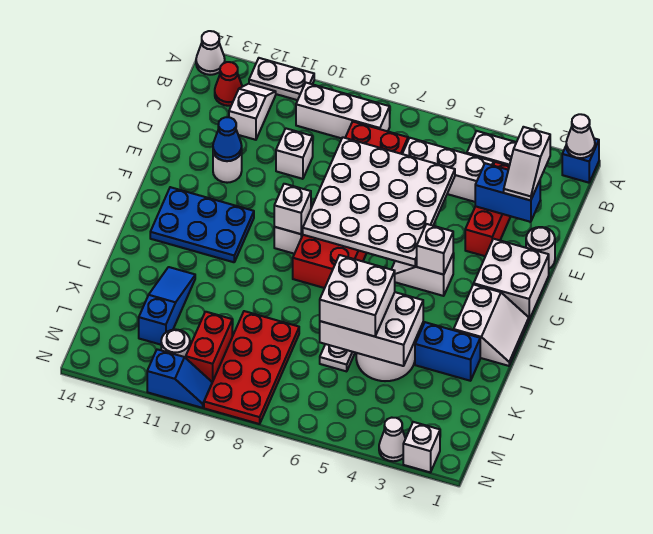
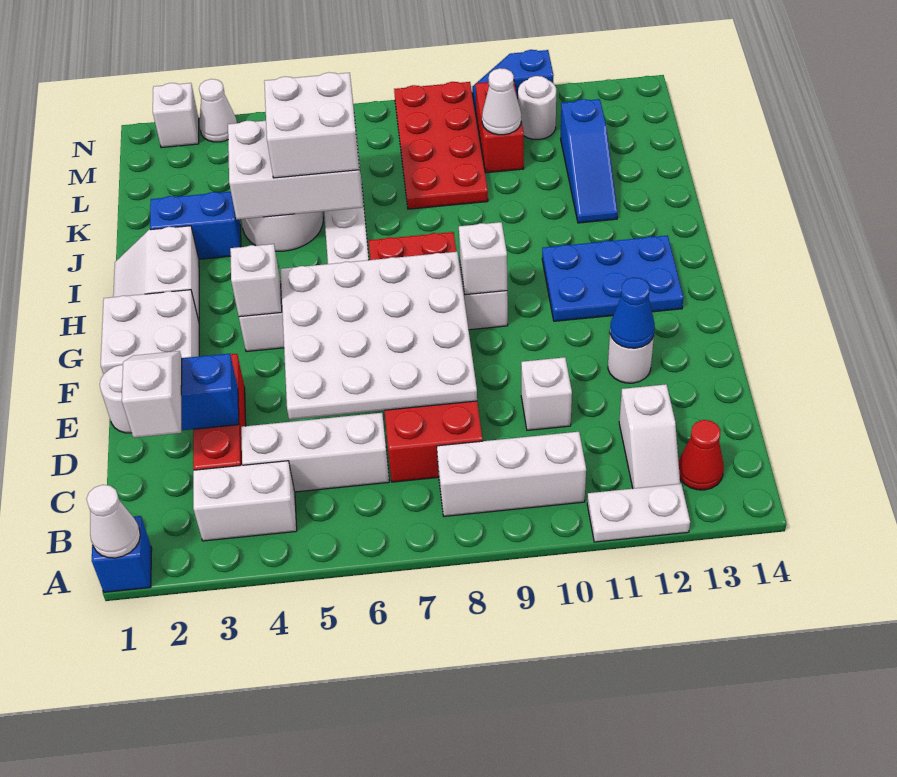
white cone A14 level 1 -> white cone L10 level 2

